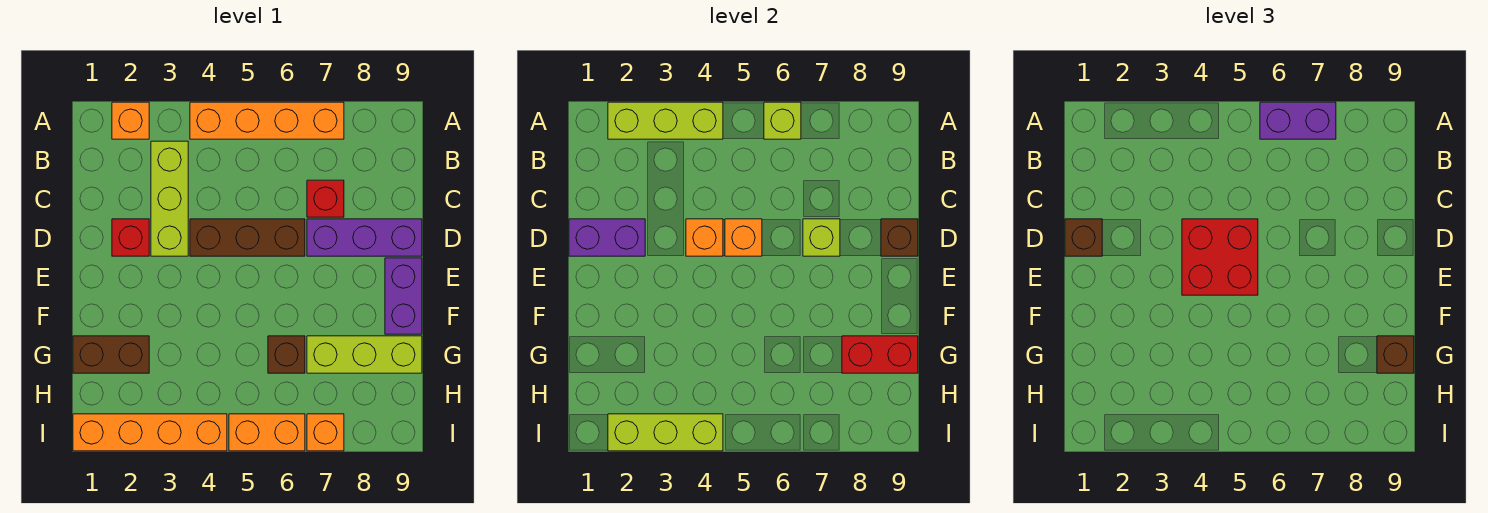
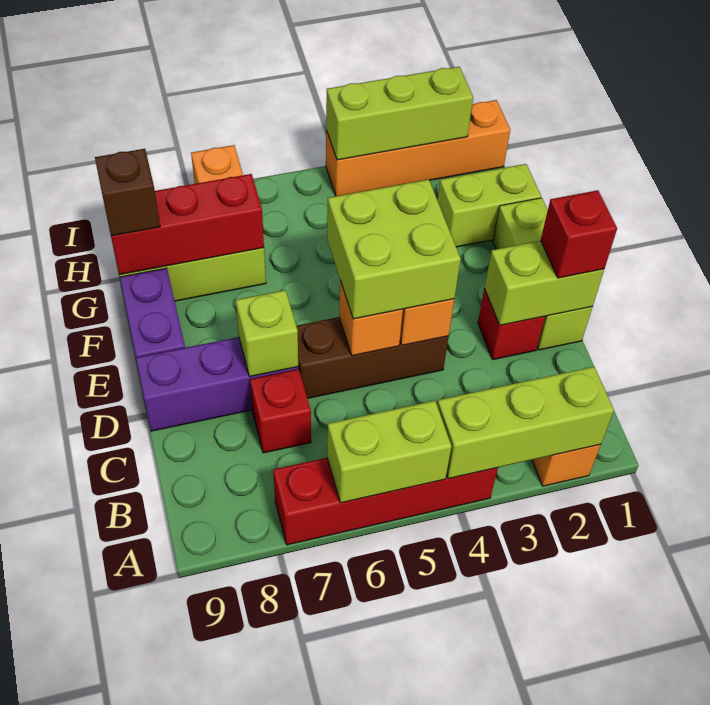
orange brick A4:A7 level 1 -> red brick A4:A7 level 1
lime brick A6 level 2 -> lime brick A5:A6 level 2
purple brick A6:A7 level 3 -> none
lime brick B3:D3 level 1 -> lime brick D1:F1 level 1
purple brick D1:D2 level 2 -> lime brick D1:D2 level 2
brown brick D1 level 3 -> red brick D1 level 3
red brick D4:E5 level 3 -> lime brick D4:E5 level 3
brown brick D9 level 2 -> none
brown brick G1:G2 level 1 -> lime brick G1:G2 level 1
brown brick G6 level 1 -> none
red brick G8:G9 level 2 -> red brick G7:G9 level 2
orange brick I5:I6 level 1 -> none

